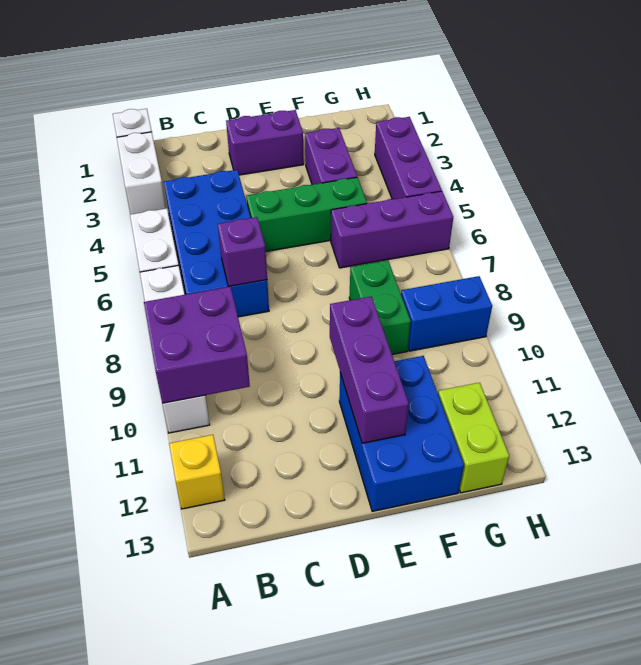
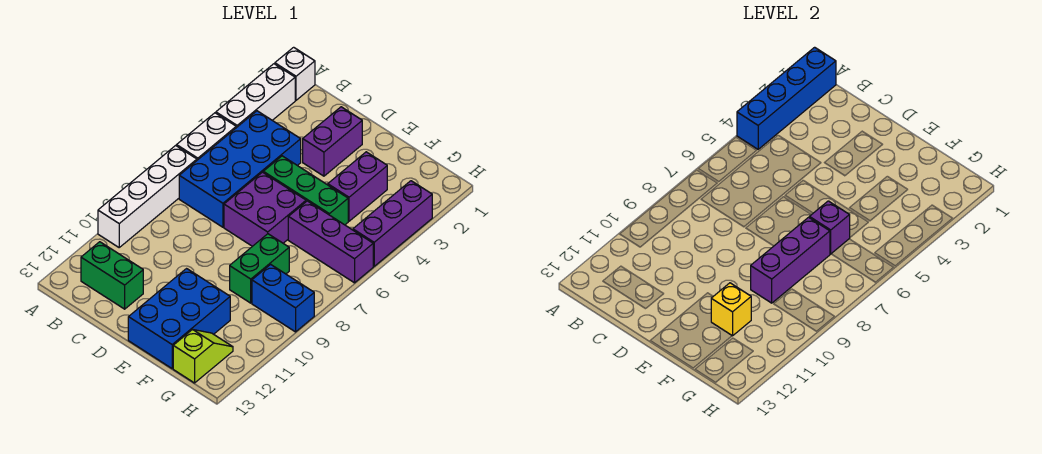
none -> blue brick A1:A4 level 2
white brick A2:A3 level 1 -> white brick A2:A4 level 1
purple brick A9:B10 level 2 -> purple brick D6:E7 level 1
yellow brick A12 level 1 -> yellow brick F11 level 2
none -> green brick B12:C12 level 1
purple brick C7 level 2 -> purple brick F6 level 2
purple brick D2:E2 level 1 -> purple brick D2:D3 level 1
purple brick E10:E12 level 2 -> purple brick F7:F9 level 2
lime brick G12:G13 level 1 -> lime slope G12:G13 level 1 top 13

